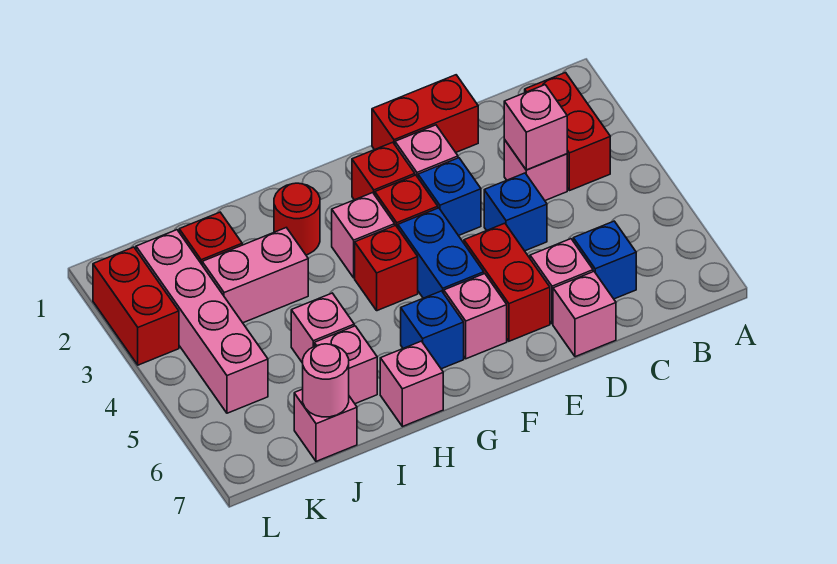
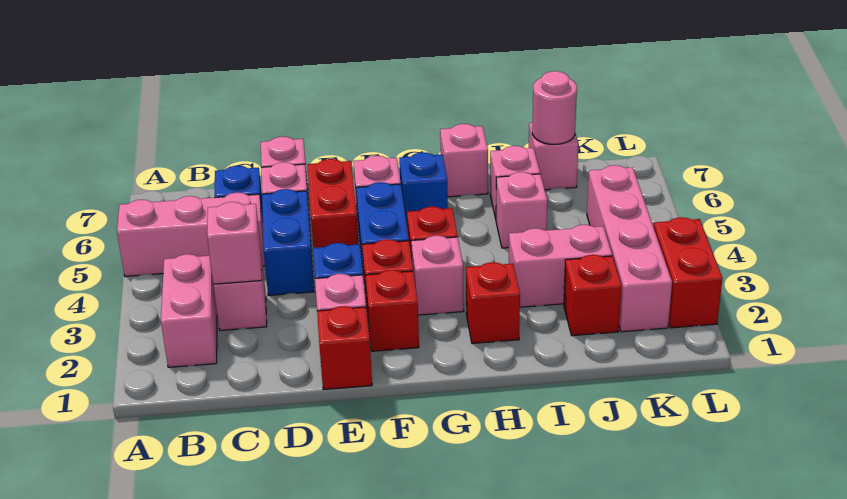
none -> pink brick A5:C5 level 1
red brick B2:B3 level 1 -> pink brick B2:B3 level 1
red brick D1:E1 level 1 -> red brick E1 level 1
blue brick D4 level 1 -> blue brick D4:D5 level 1
red round brick H2 level 1 -> red brick H2 level 1

